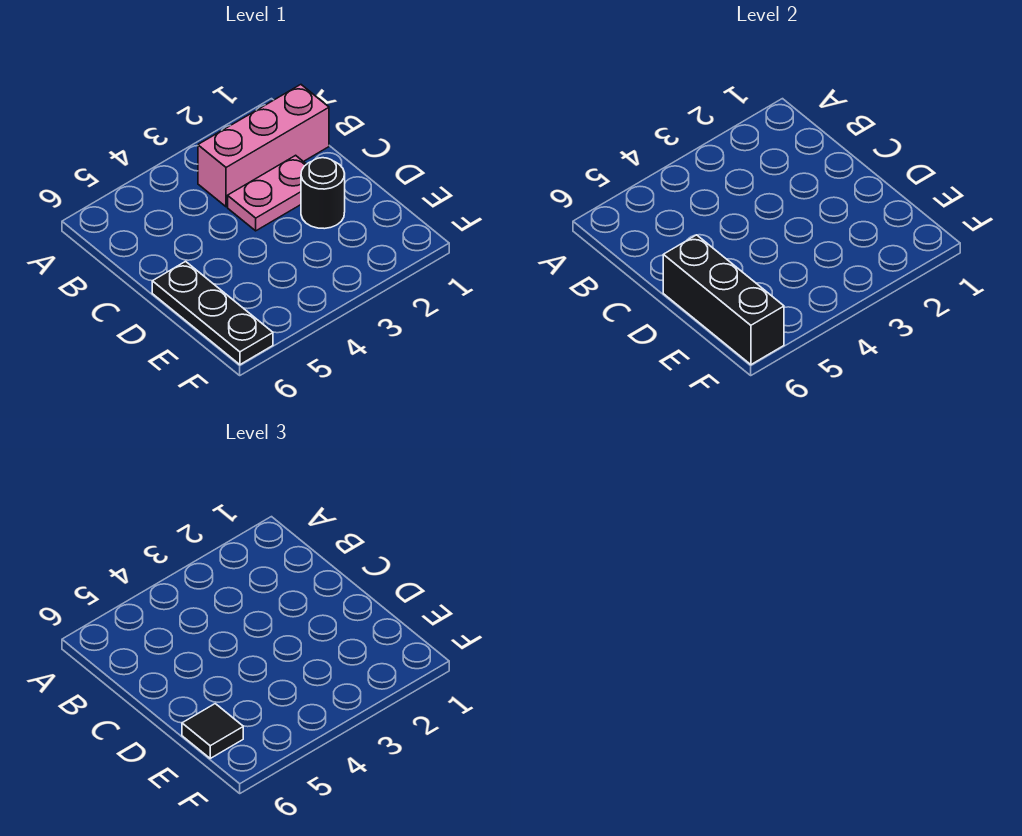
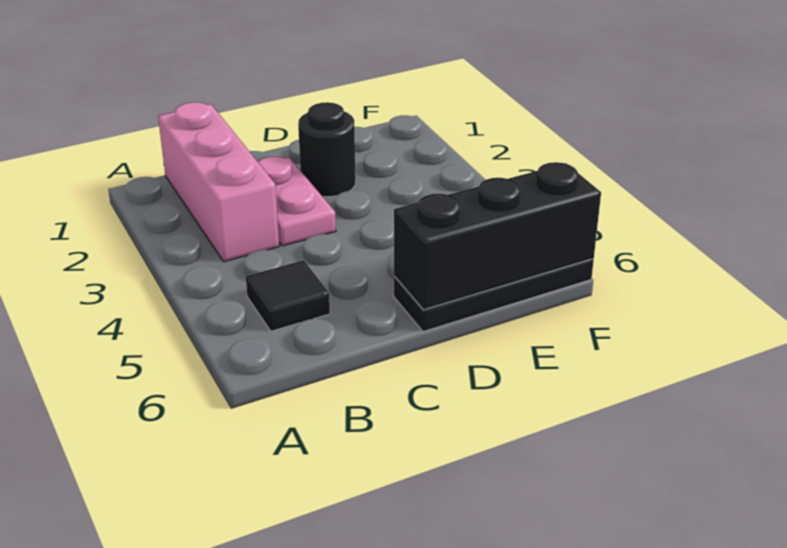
black tile E6 level 3 -> black tile B5 level 1

